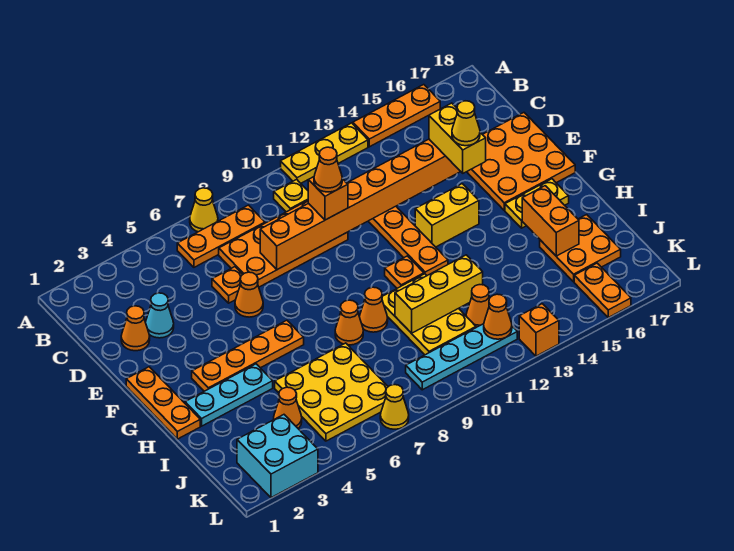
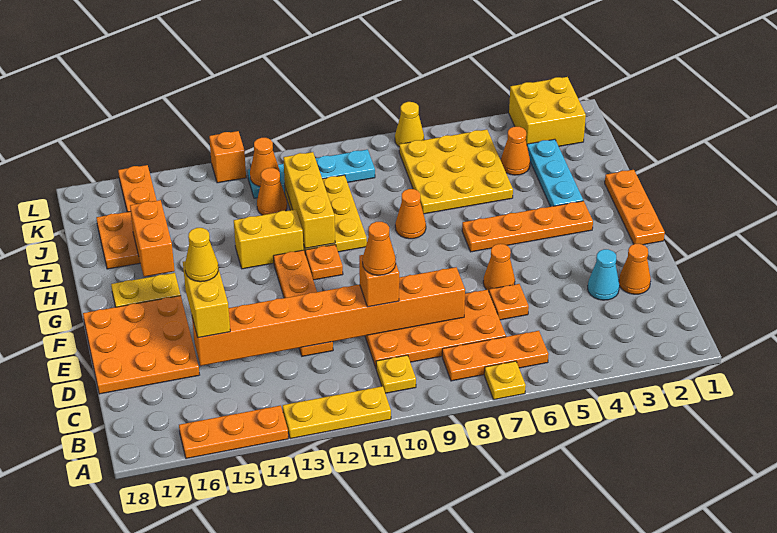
yellow cone A7 level 1 -> yellow plate A7 level 1
yellow brick F13:F14 level 1 -> yellow brick H12:H13 level 1
cyan plate H2:H4 level 1 -> cyan plate H3:J3 level 1
orange cone H9 level 1 -> none
yellow brick I10:I12 level 2 -> yellow brick H11:J11 level 2
cyan brick K2:L3 level 1 -> yellow brick K2:L3 level 1

